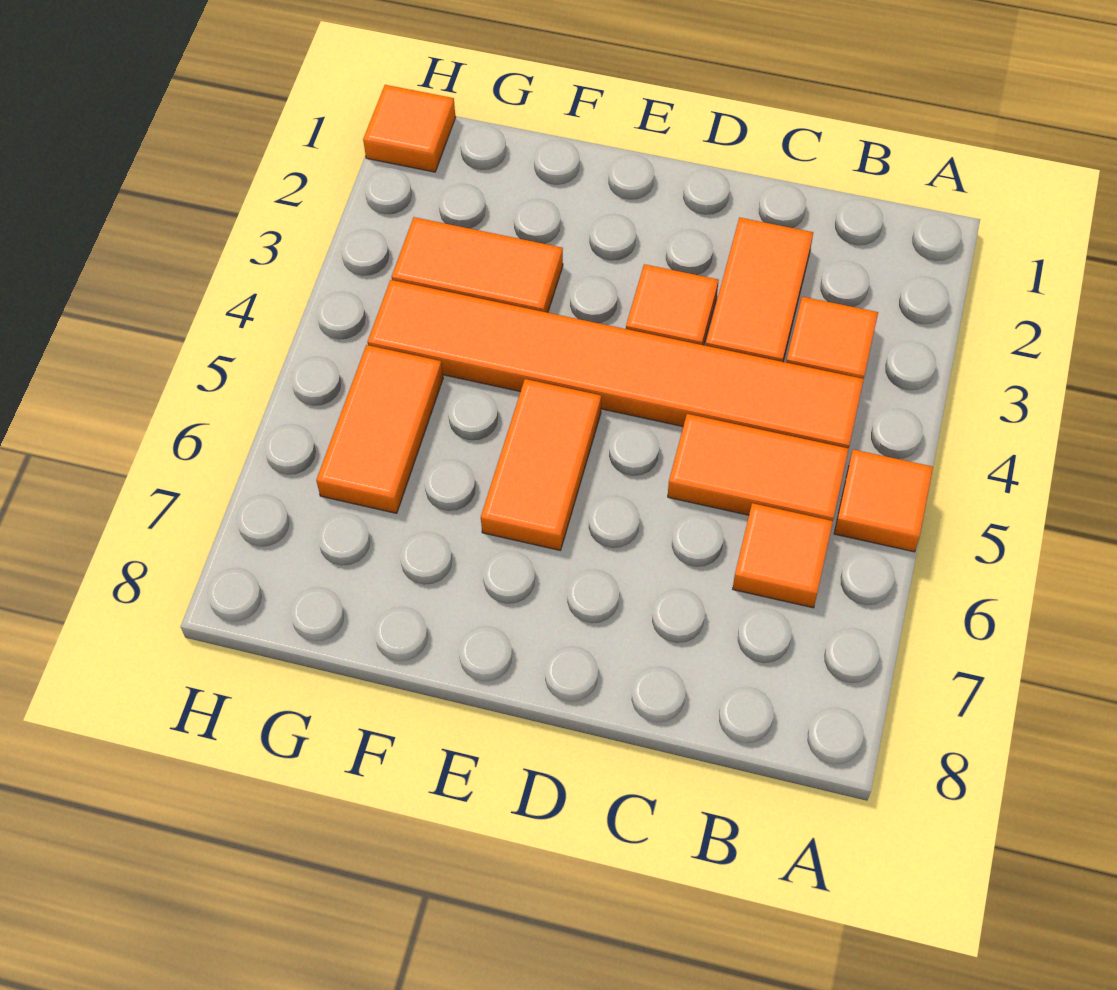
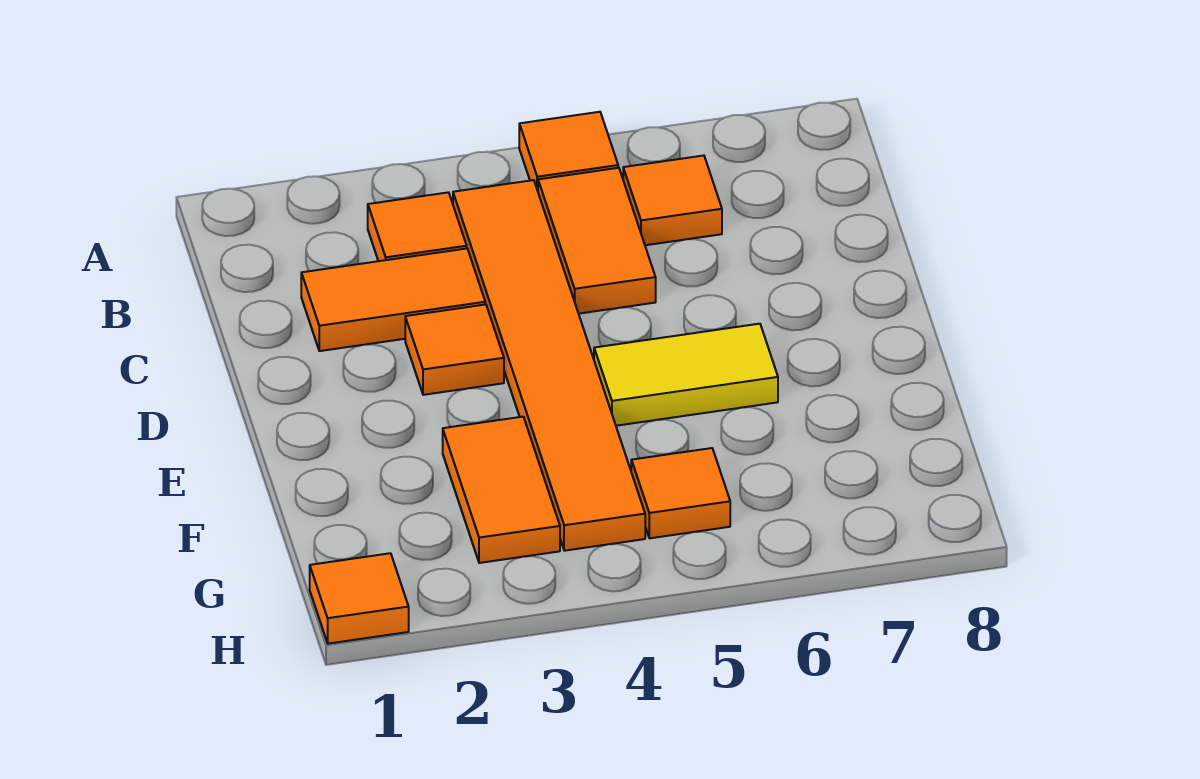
orange tile E5:E6 level 1 -> yellow tile E5:E6 level 1
orange tile G5:G6 level 1 -> orange tile G5 level 1

